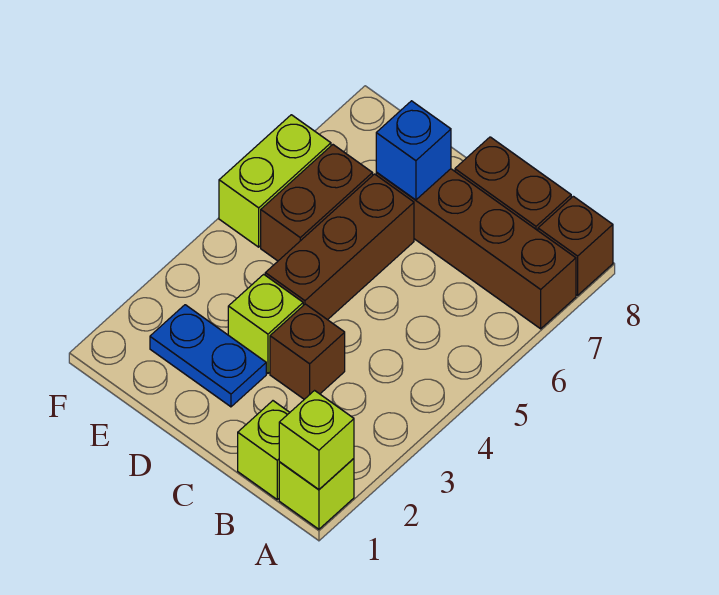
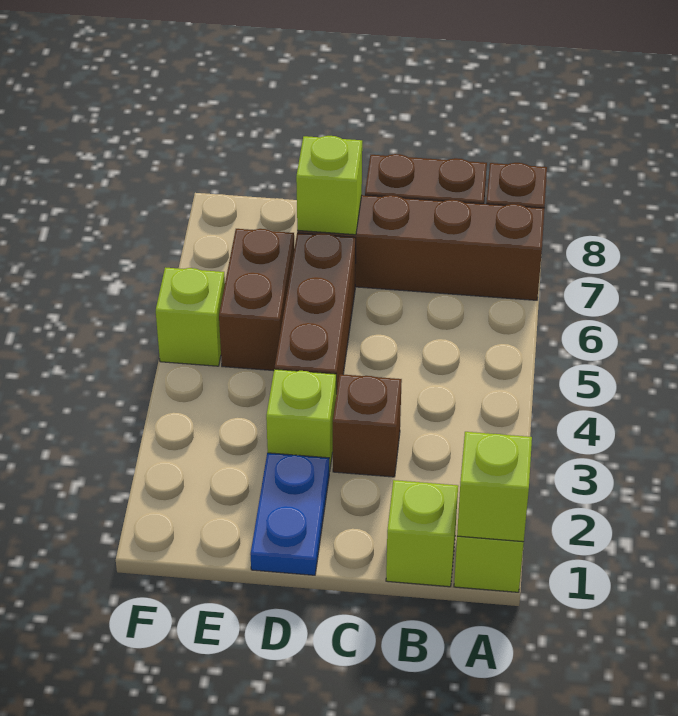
blue plate D2:E2 level 1 -> blue plate D1:D2 level 1
blue brick D7 level 2 -> lime brick D7 level 2
lime brick F5:F6 level 1 -> lime brick F5 level 1

